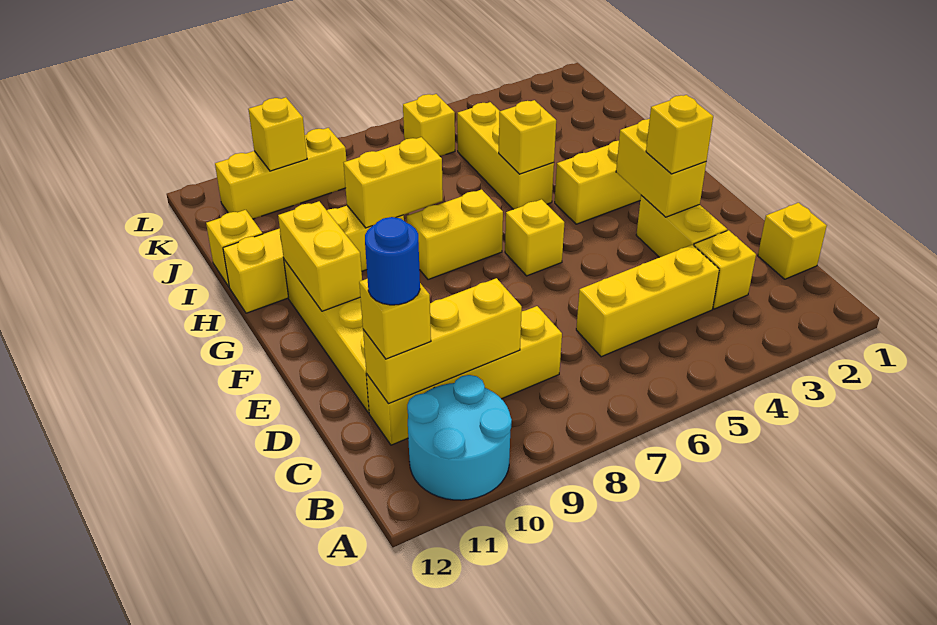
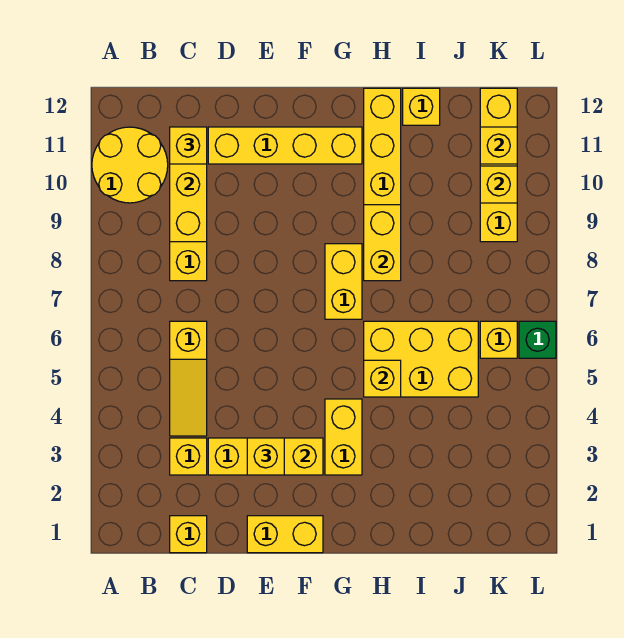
cyan round brick A10:B11 level 1 -> yellow round brick A10:B11 level 1
yellow brick C4:C6 level 1 -> yellow slope C4:C6 level 1 top 6
blue round brick C11 level 4 -> none
yellow brick F6 level 1 -> yellow brick K11 level 2
yellow brick F11:G11 level 2 -> yellow brick E1:F1 level 1
yellow brick H5:J5 level 1 -> yellow brick H5:J6 level 1
yellow brick K9:K11 level 1 -> yellow brick K9:K12 level 1
none -> green brick L6 level 1

